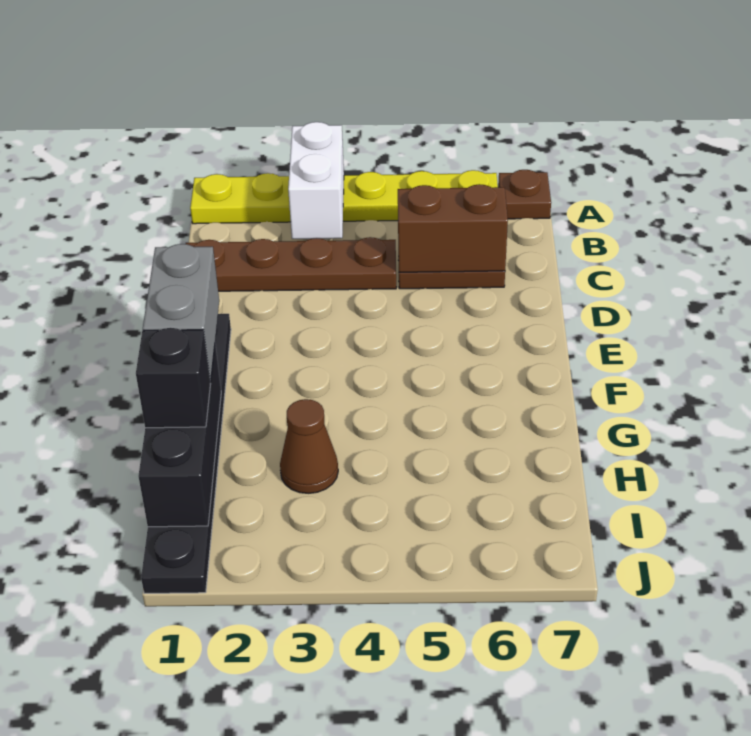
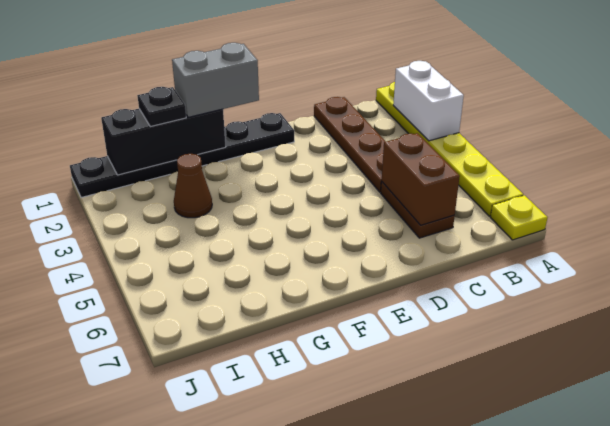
white brick A3:B3 level 2 -> white brick A2:A3 level 2
brown plate A7 level 1 -> yellow plate A7 level 1
black brick H1 level 3 -> black plate H1 level 3

